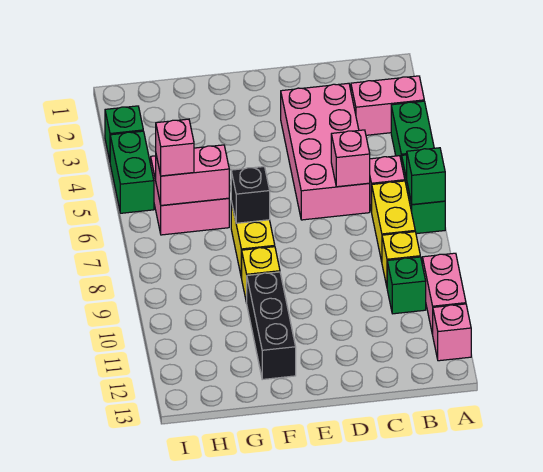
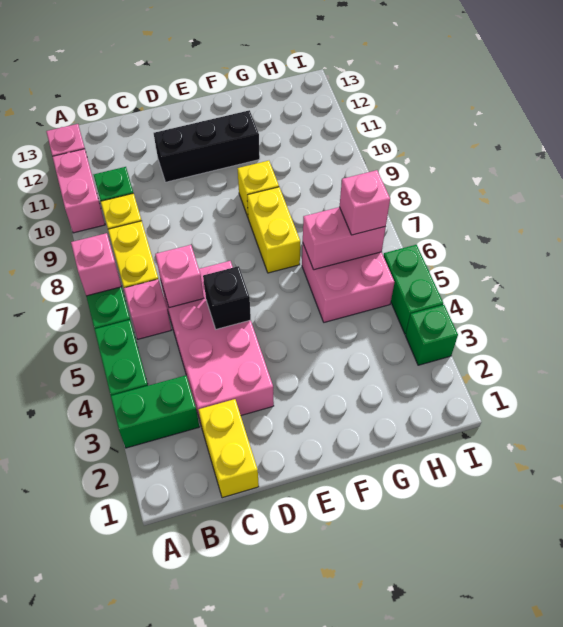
pink brick A3:B3 level 1 -> green brick A3:B3 level 1
green brick A7 level 2 -> pink brick A7 level 2
none -> yellow brick C1:C2 level 1
black brick F7 level 2 -> black brick D5 level 2
black brick F10:F12 level 1 -> black brick D11:F11 level 1

